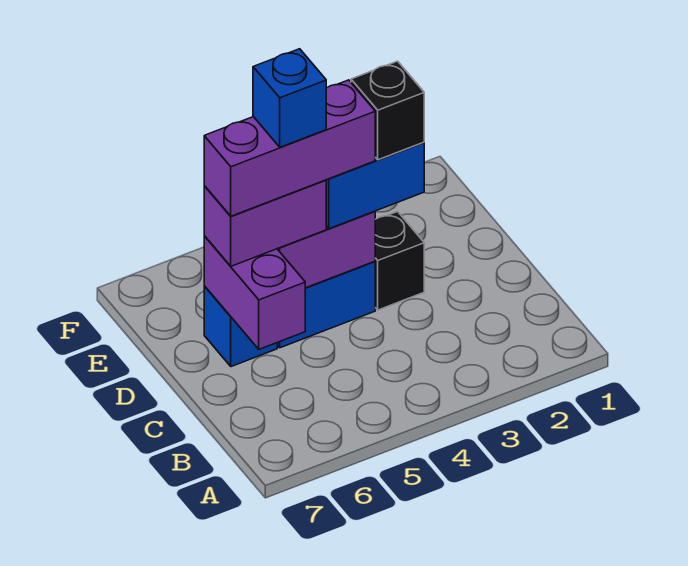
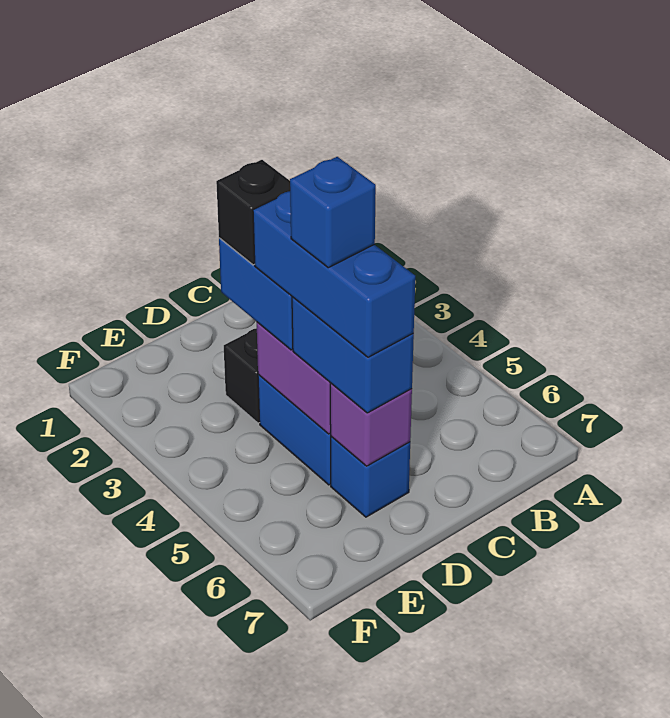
purple brick C6:D6 level 2 -> purple brick D6 level 2
purple brick D4:D6 level 4 -> blue brick D4:D6 level 4
purple brick D5:D6 level 3 -> blue brick D5:D6 level 3

